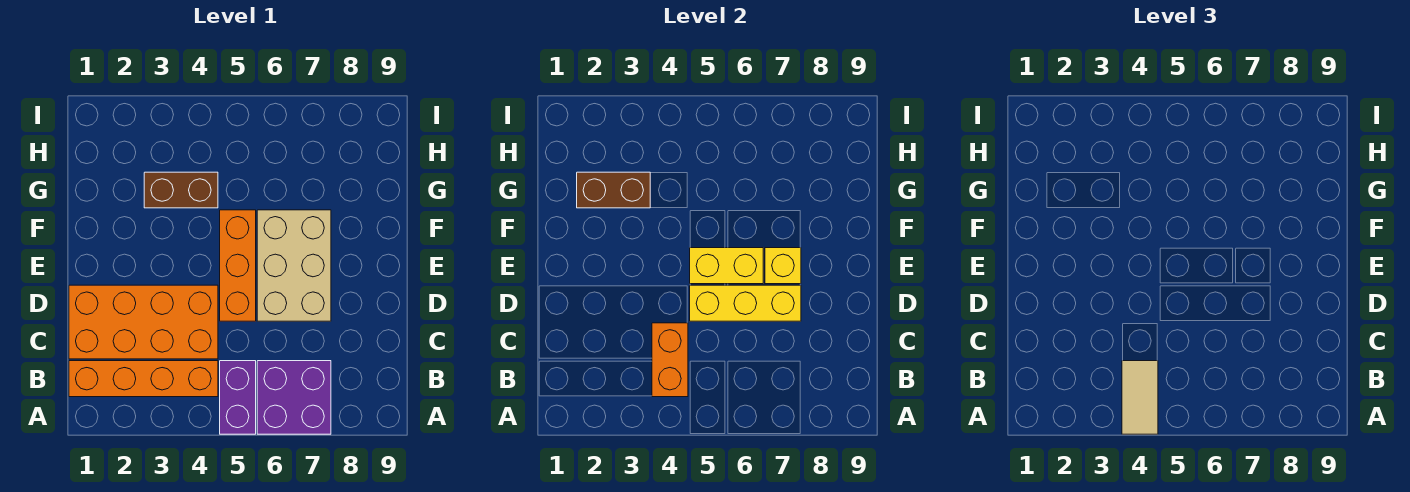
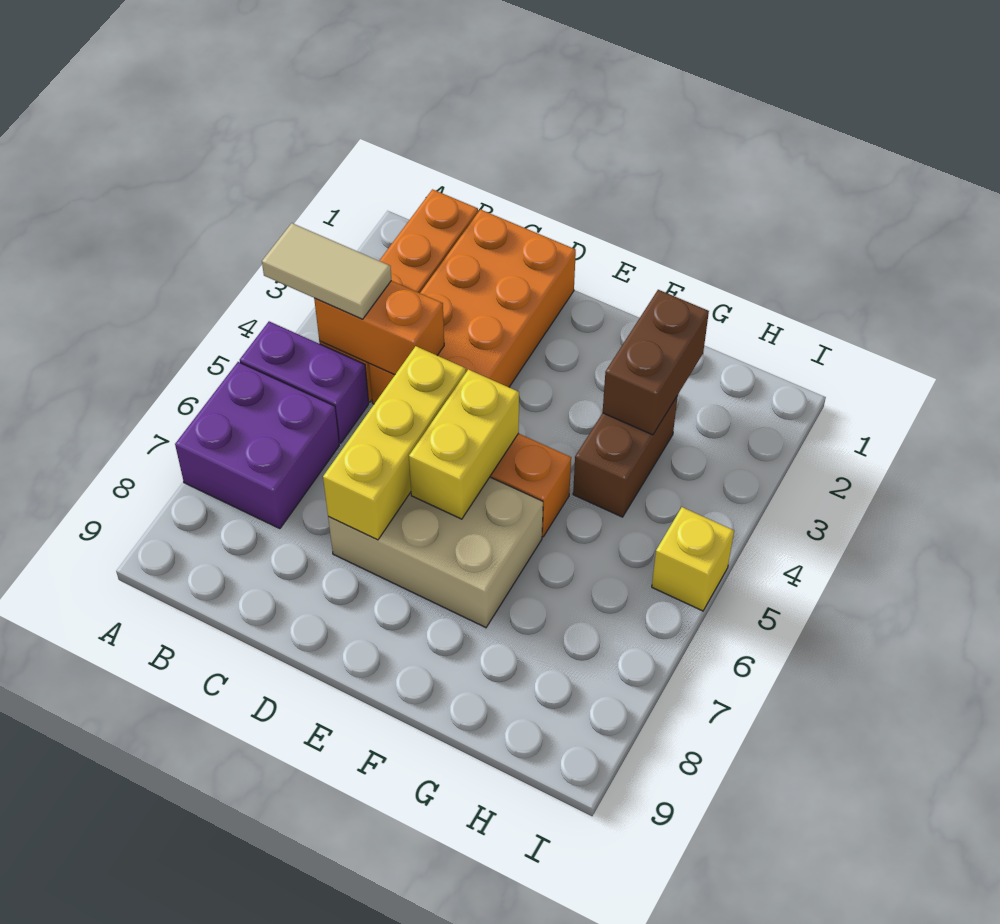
yellow brick E7 level 2 -> yellow brick I5 level 1

